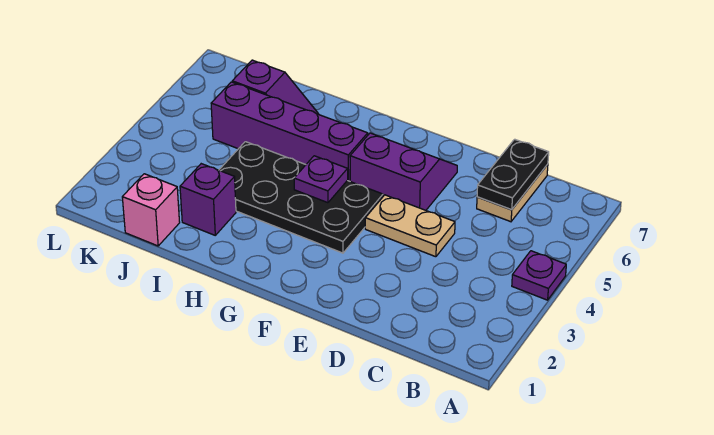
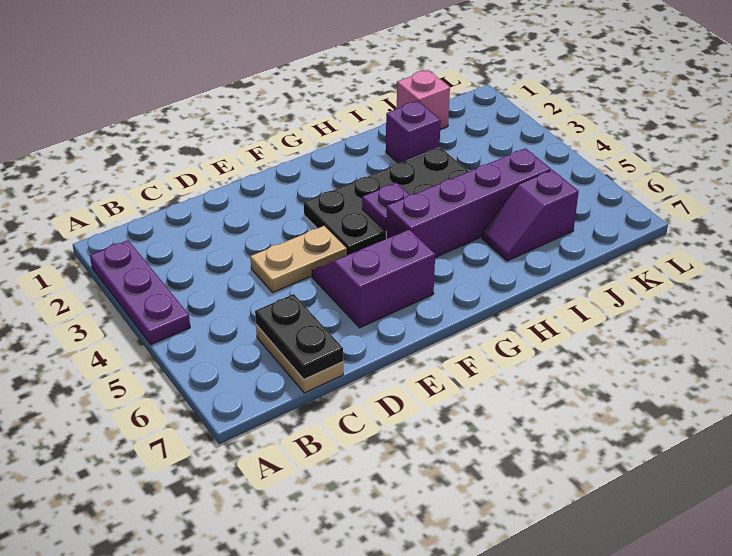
purple plate A4 level 1 -> purple plate A2:A4 level 1
purple slope E5:F6 level 1 top 5 -> purple slope E5:F6 level 1 top 6

